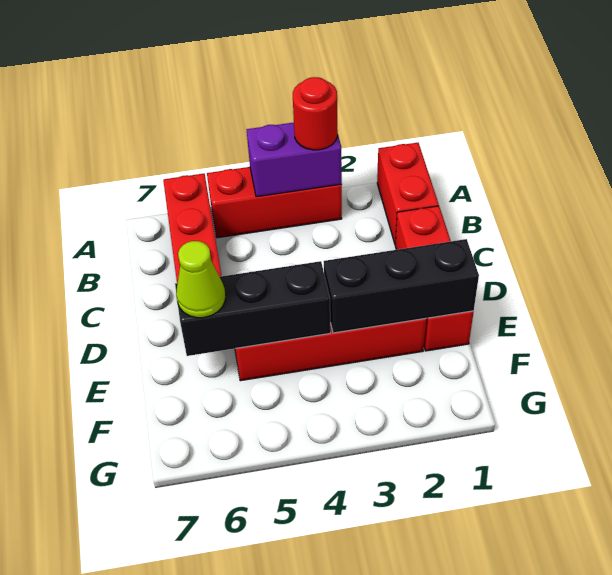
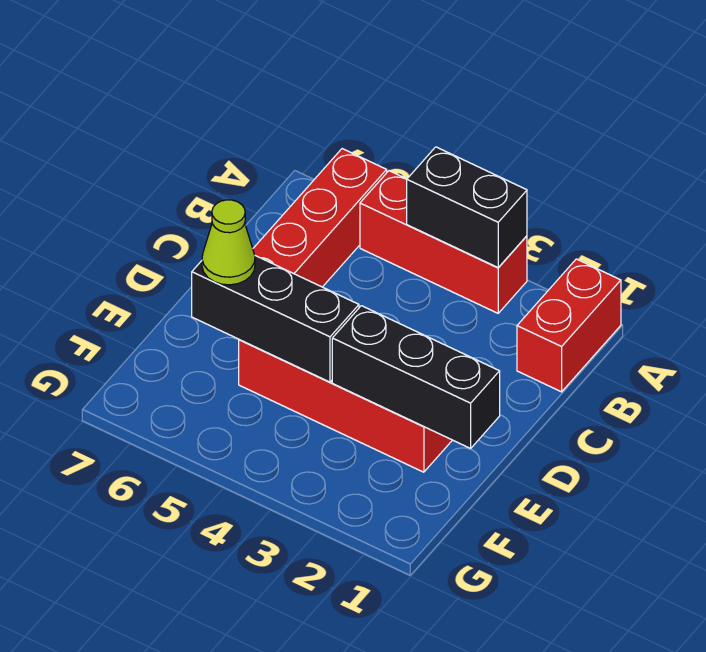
purple brick A3:A4 level 2 -> black brick A3:A4 level 2
red round brick A3 level 3 -> none
red brick C1:E1 level 1 -> none

